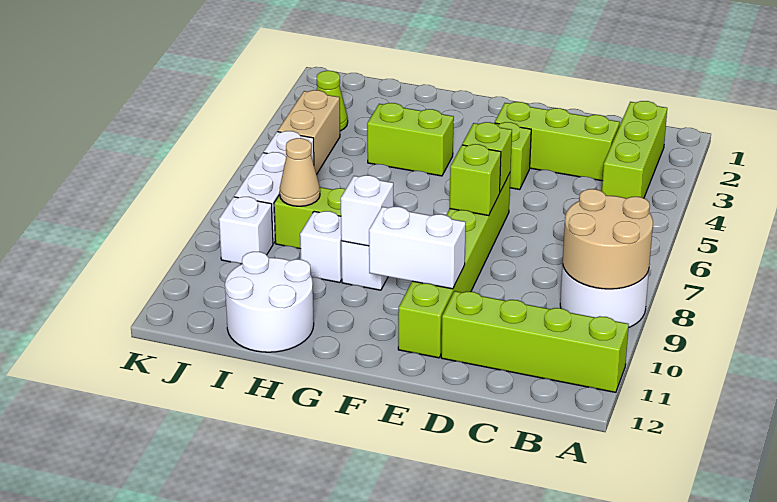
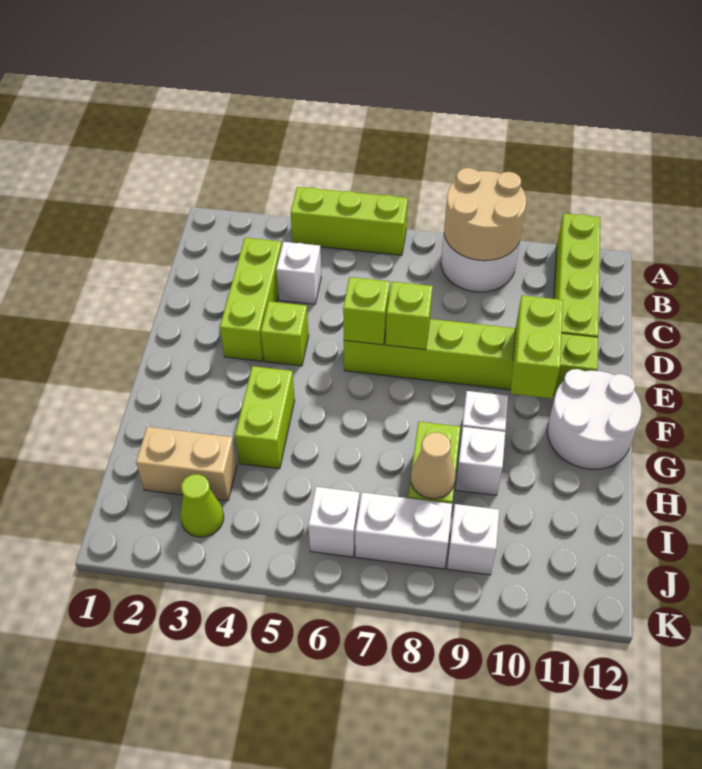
lime brick B2:B4 level 1 -> lime brick A4:A6 level 1
white brick E10:F10 level 2 -> lime brick E10:F10 level 2
white brick G9 level 2 -> white brick C4 level 1
white round brick H11:I12 level 1 -> white round brick F11:G12 level 1
tan brick J4:J5 level 1 -> tan brick I2:I3 level 1

